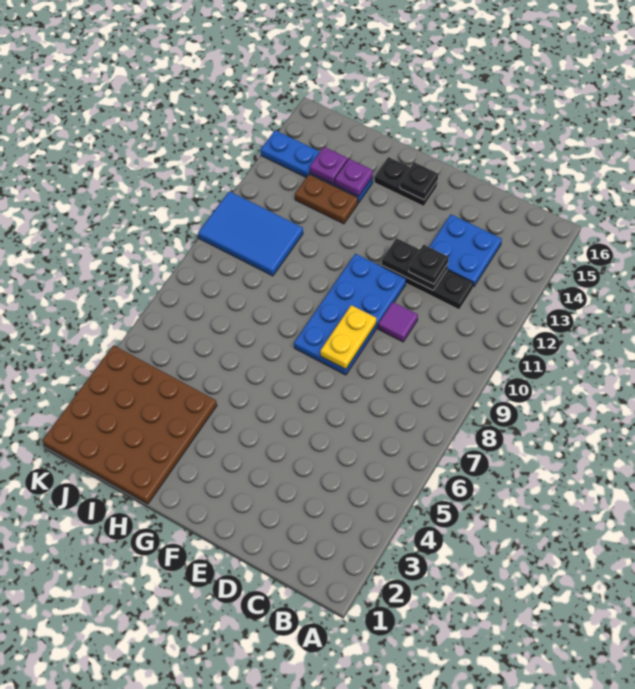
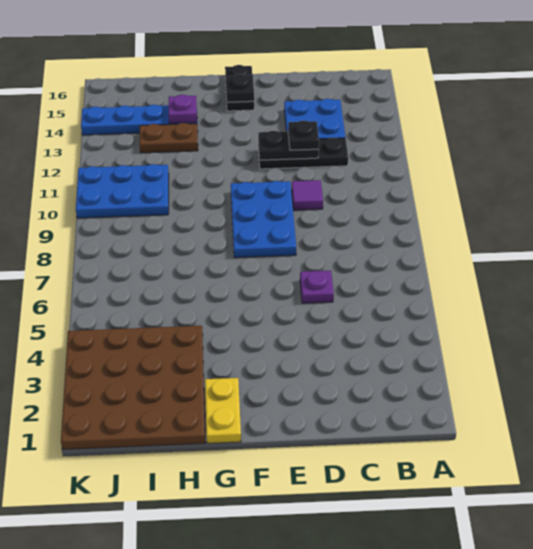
blue plate E8:F11 level 1 -> blue plate E8:F10 level 1
yellow plate E8:E9 level 2 -> yellow plate G1:G2 level 1
black plate F15:G15 level 1 -> black plate F15:F16 level 1
blue tile I10:K11 level 1 -> blue plate I10:K11 level 1
purple plate I14 level 2 -> purple plate D6 level 1

